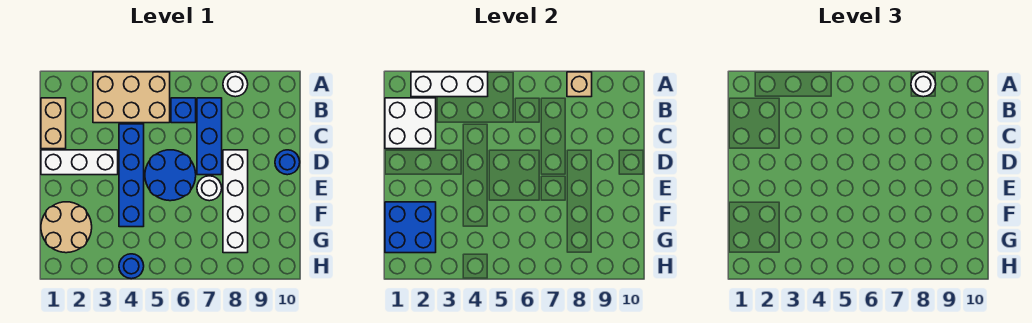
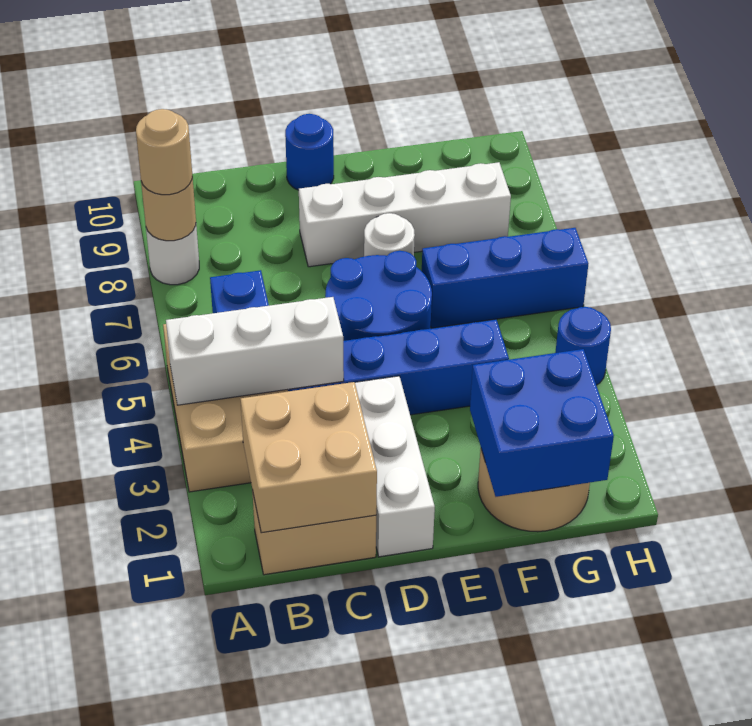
white brick A2:A4 level 2 -> white brick A4:C4 level 2
tan brick A8 level 2 -> tan round brick A8 level 2
white round brick A8 level 3 -> tan round brick A8 level 3
white brick B1:C2 level 2 -> tan brick B1:C2 level 2
blue brick B7:D7 level 1 -> blue brick F6:H6 level 1

